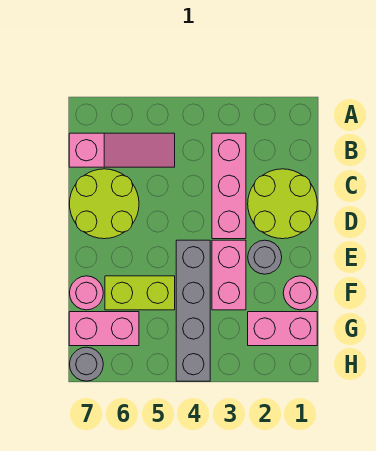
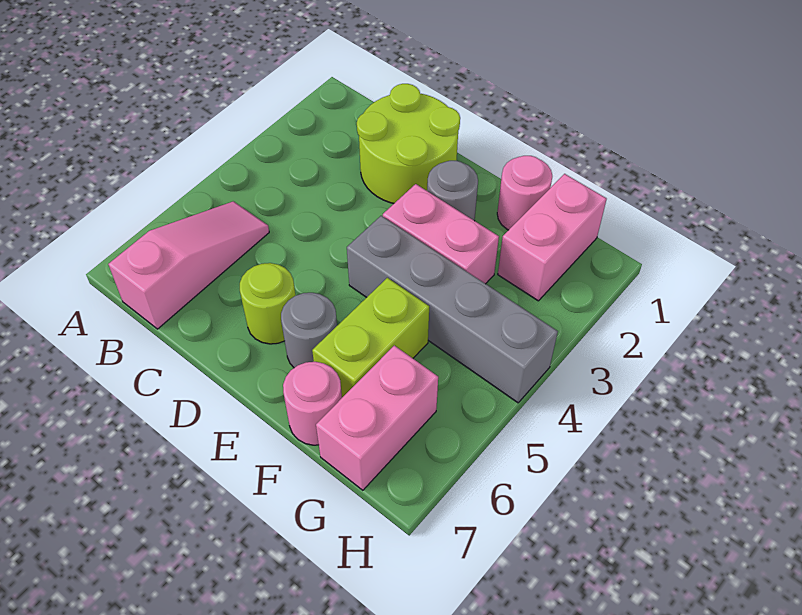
pink brick B3:D3 level 1 -> none
lime round brick C6:D7 level 1 -> lime round brick D6 level 1
grey round brick H7 level 1 -> grey round brick E6 level 1

